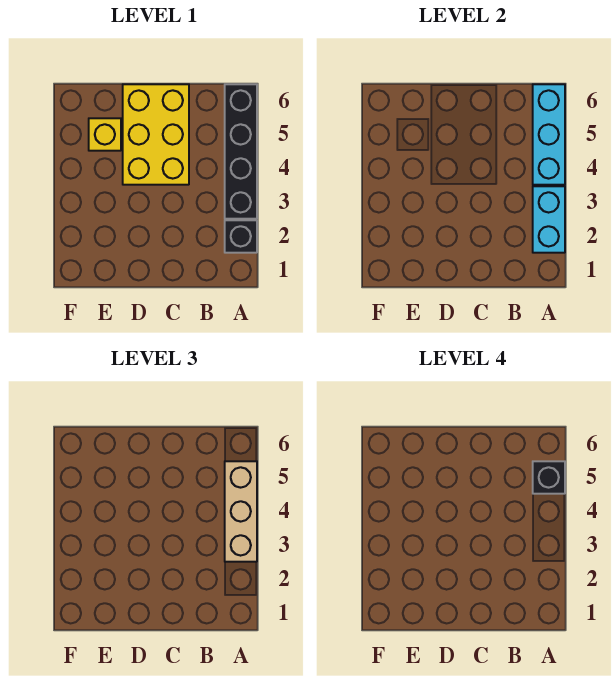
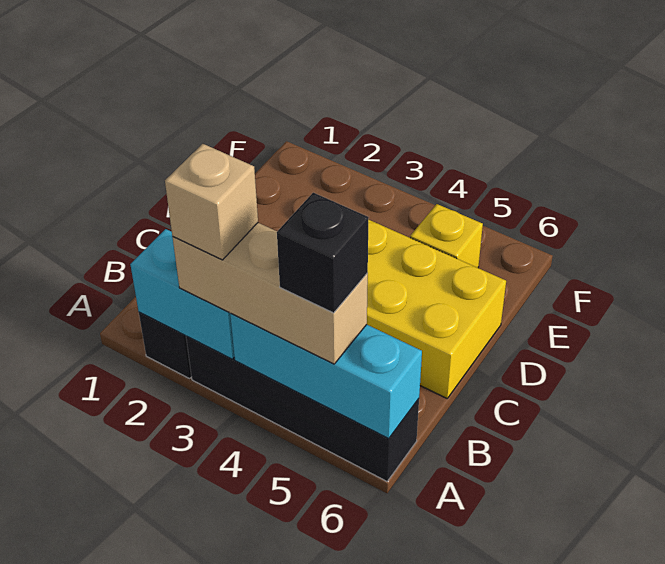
none -> tan brick A3 level 4

